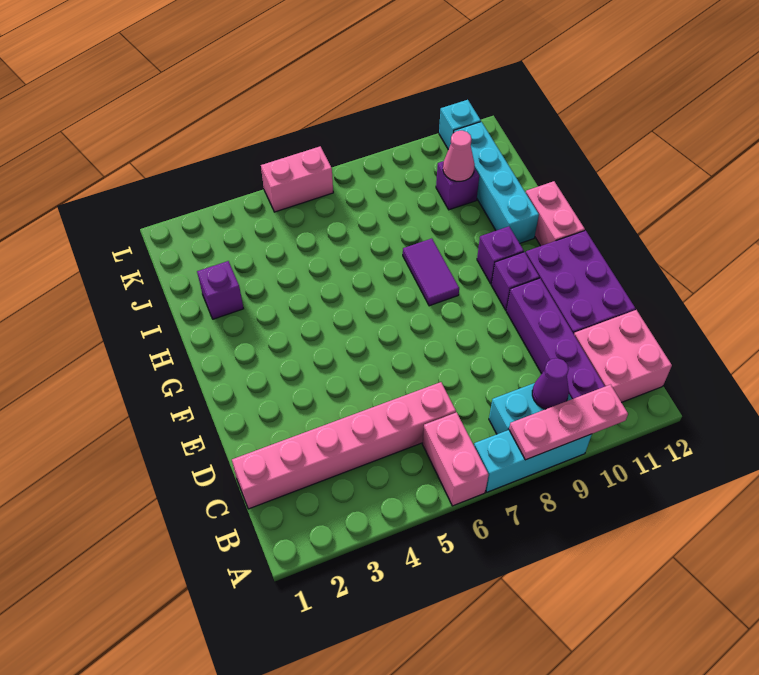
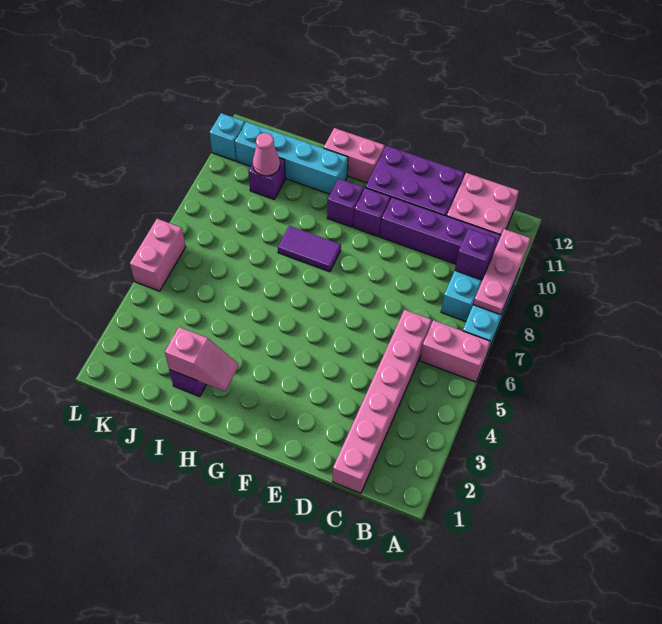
purple cone B9 level 2 -> purple brick B9 level 2
none -> pink slope H2:I2 level 2 top I

